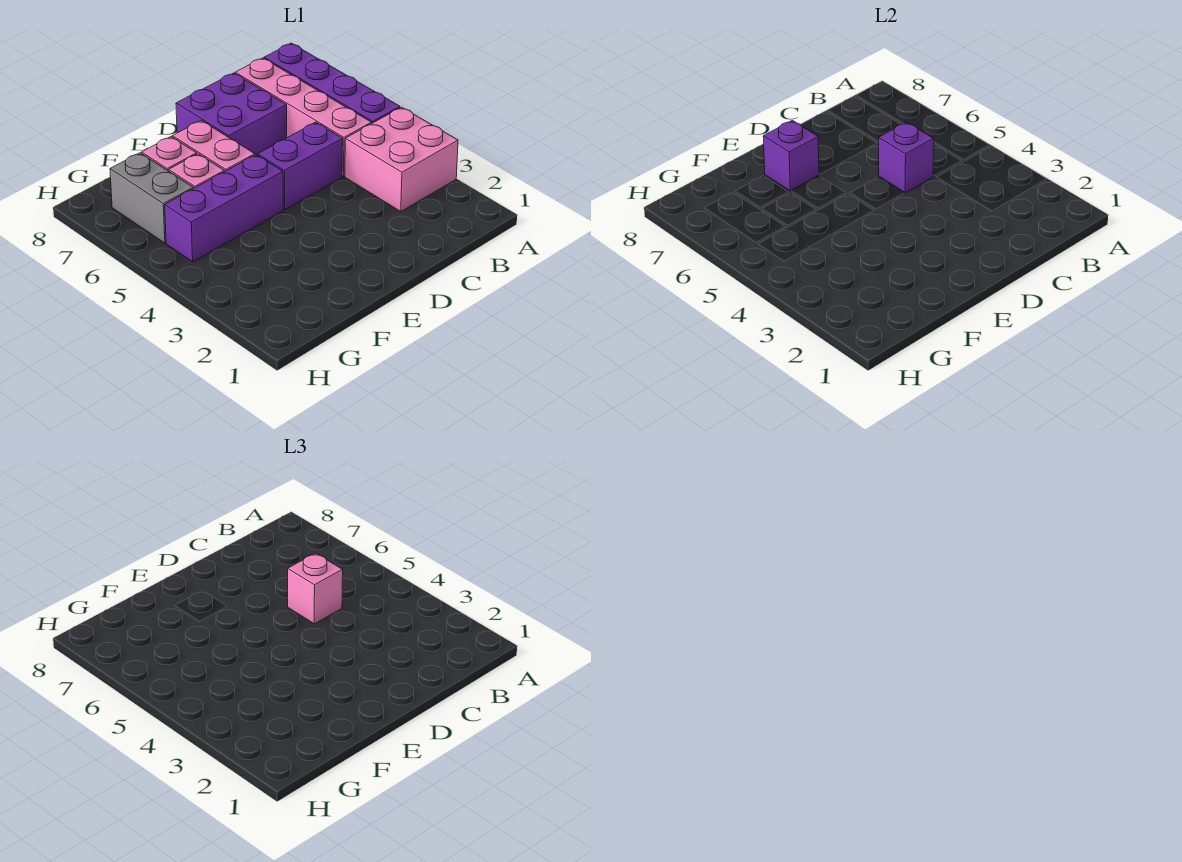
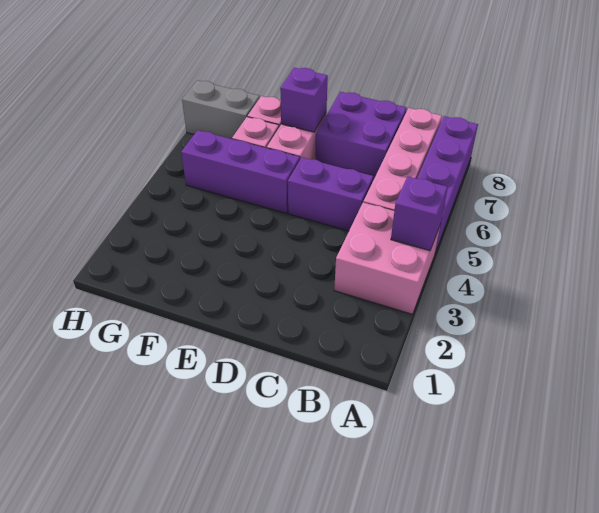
purple brick C5 level 2 -> purple brick A4 level 2
pink brick C5 level 3 -> none
grey brick G6:G7 level 1 -> grey brick G7:H7 level 1

